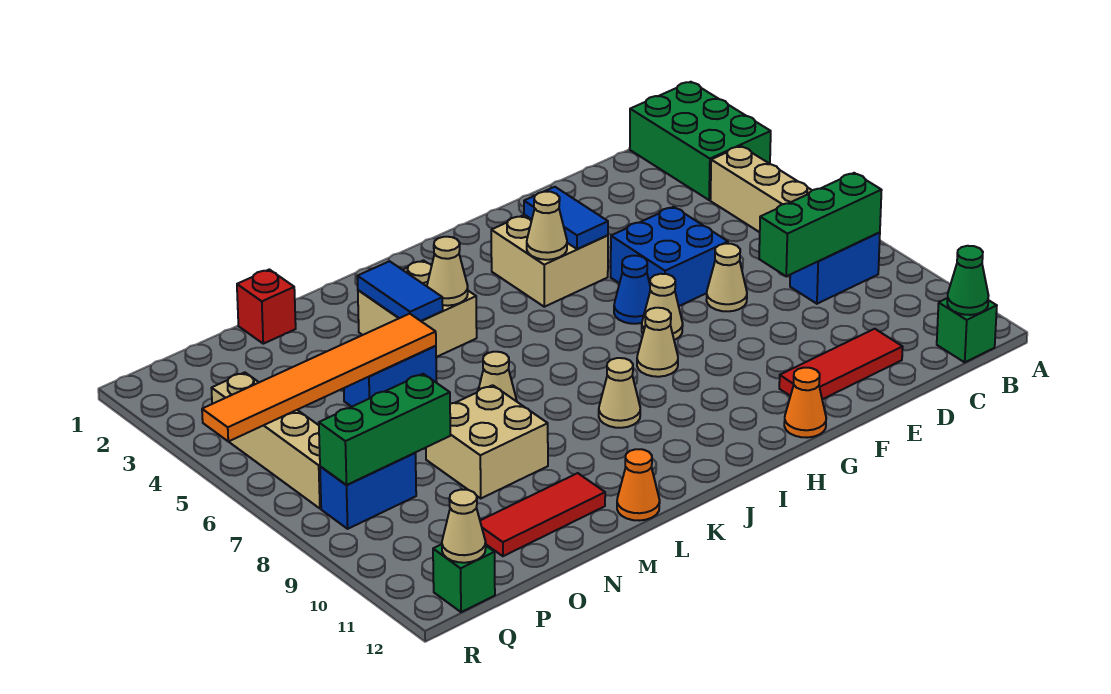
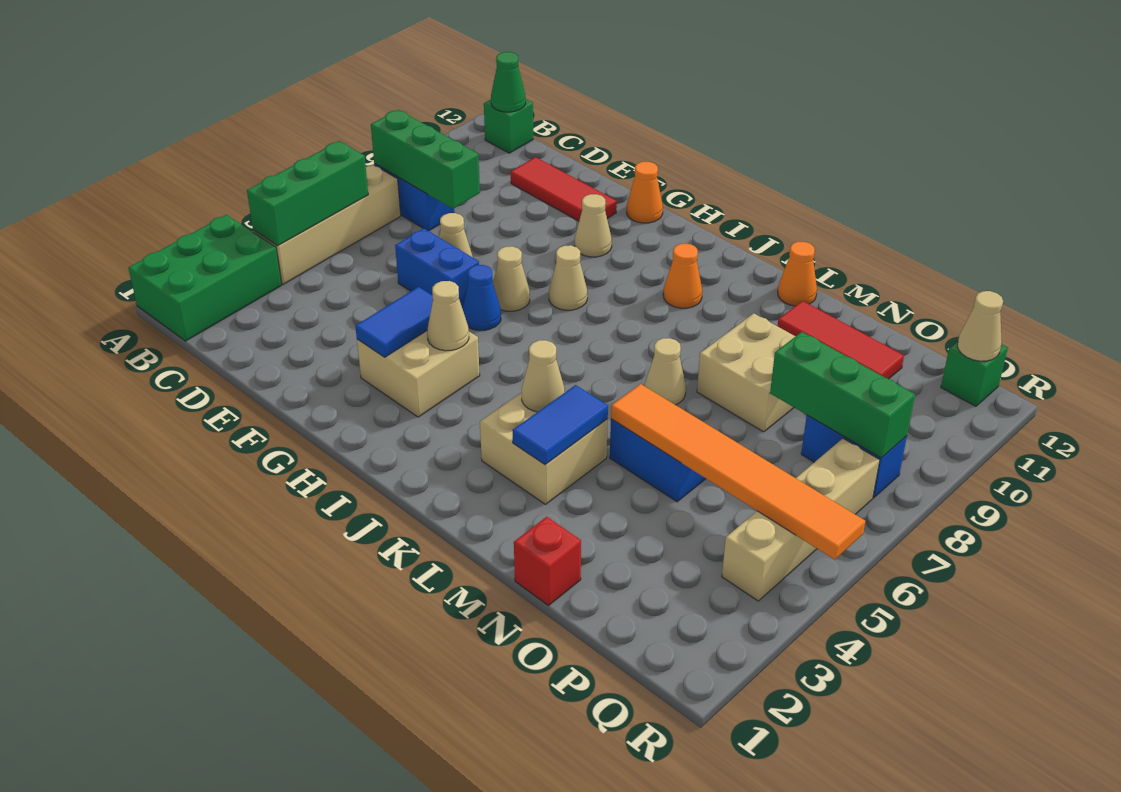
none -> green brick B4:B6 level 2
blue brick E5:F6 level 1 -> blue brick E6:F6 level 1
tan cone J9 level 1 -> tan cone G10 level 1
none -> orange cone J10 level 1

